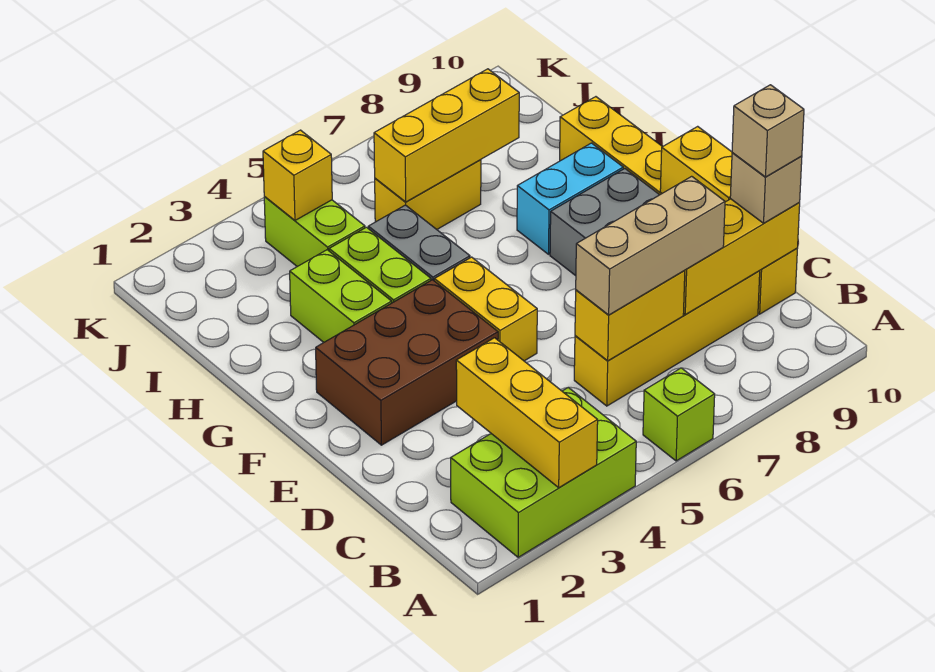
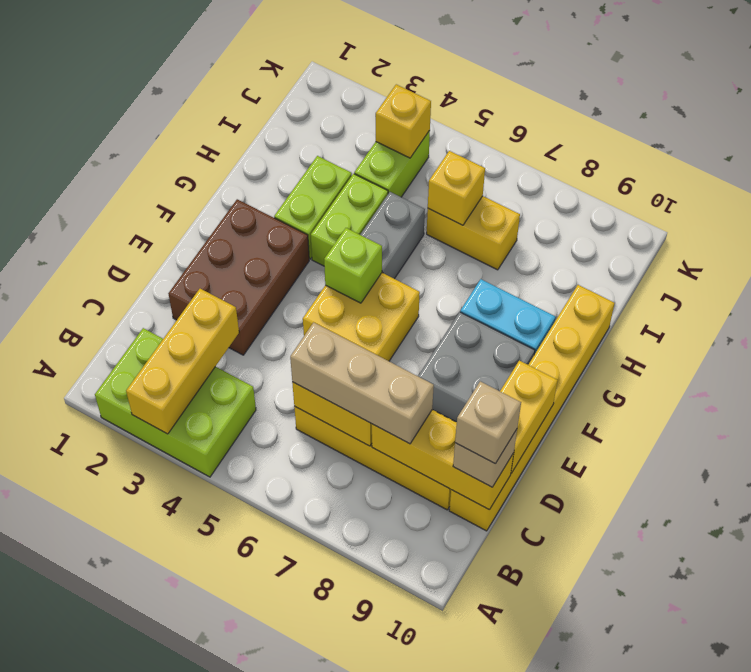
lime brick A6 level 1 -> lime brick F5 level 2
brown brick E2:F4 level 1 -> brown brick D2:F3 level 1
yellow brick E5:F5 level 1 -> yellow brick E5:F6 level 1
yellow brick I6:I8 level 2 -> yellow brick I6 level 2

